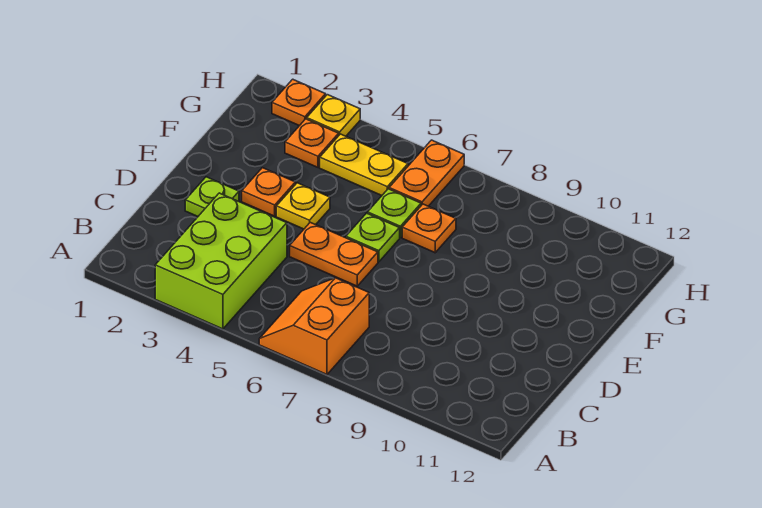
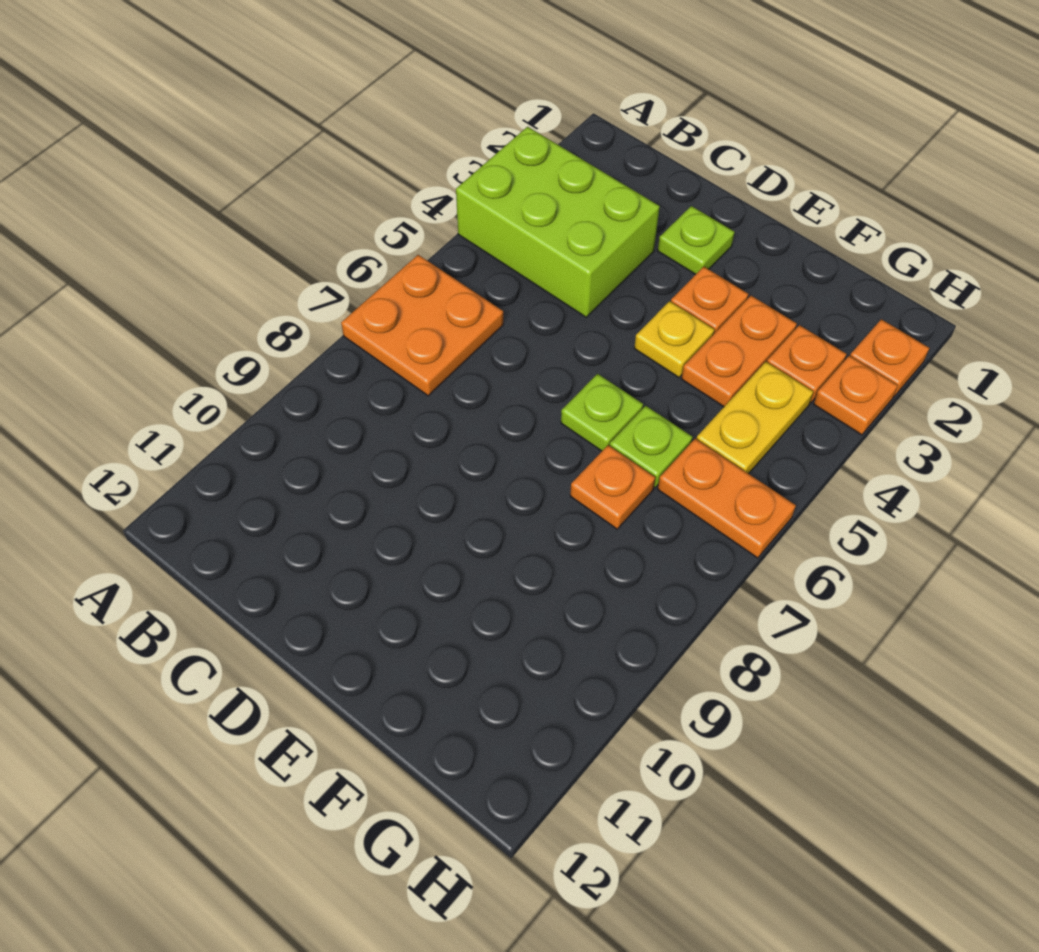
orange slope A6:B7 level 1 top 7 -> orange plate A6:B7 level 1
orange plate D5:D6 level 1 -> orange plate F3:F4 level 1
yellow plate H3 level 1 -> orange plate H3 level 1

